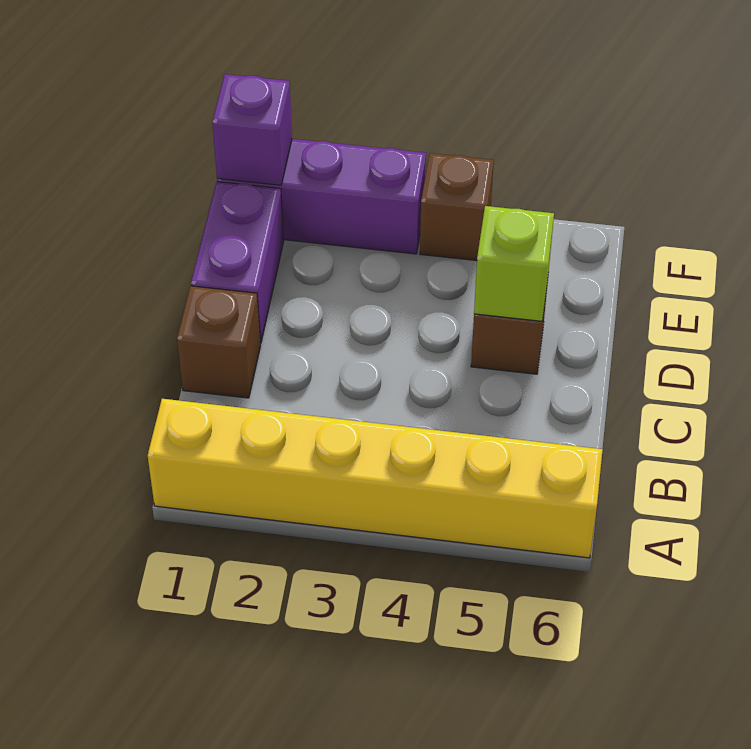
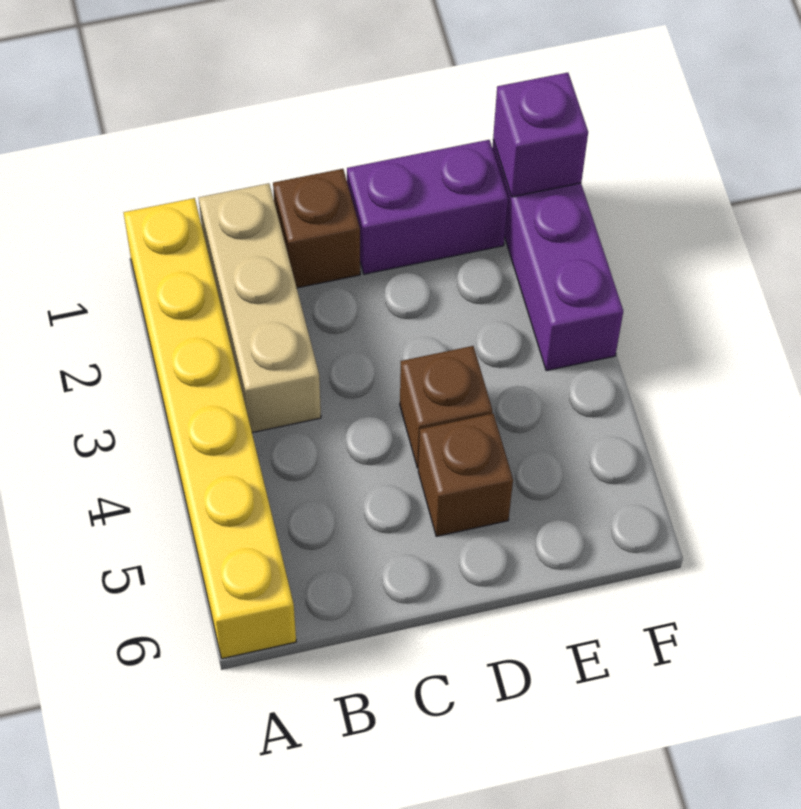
none -> tan brick B1:B3 level 1
lime brick D5 level 2 -> none
brown brick F4 level 1 -> brown brick D4 level 1

